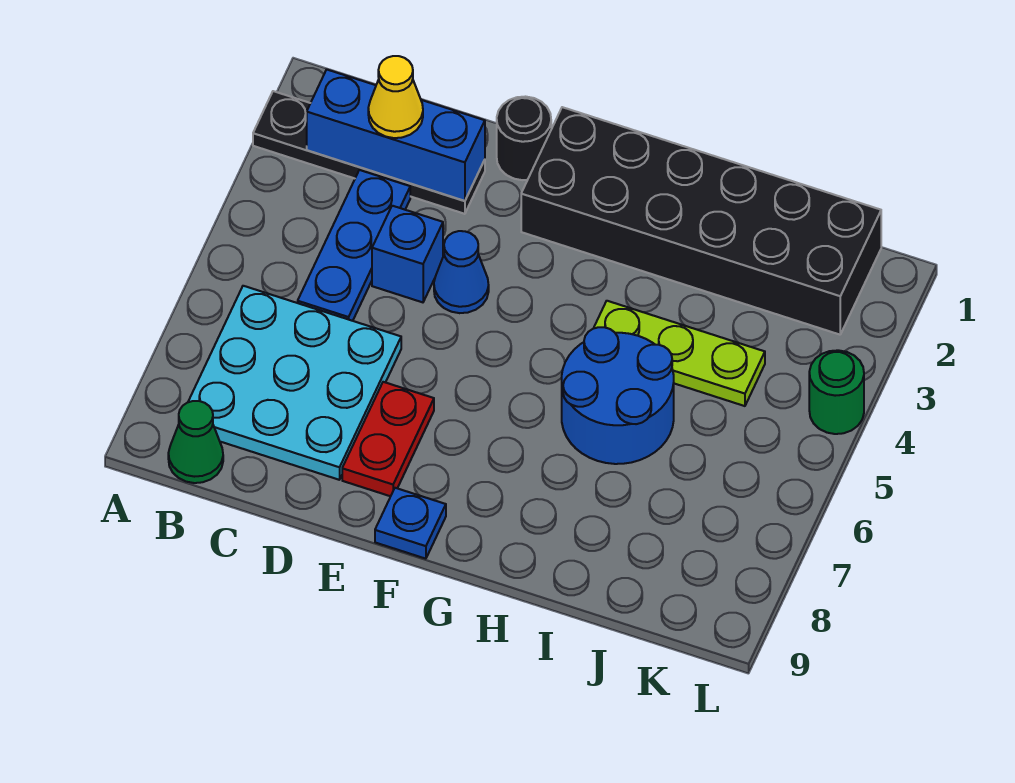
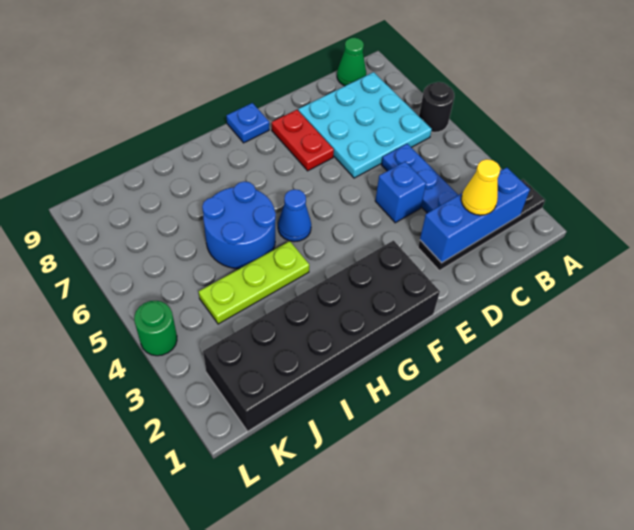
black round brick E1 level 1 -> black round brick A6 level 1
blue cone E4 level 1 -> blue cone G5 level 1

